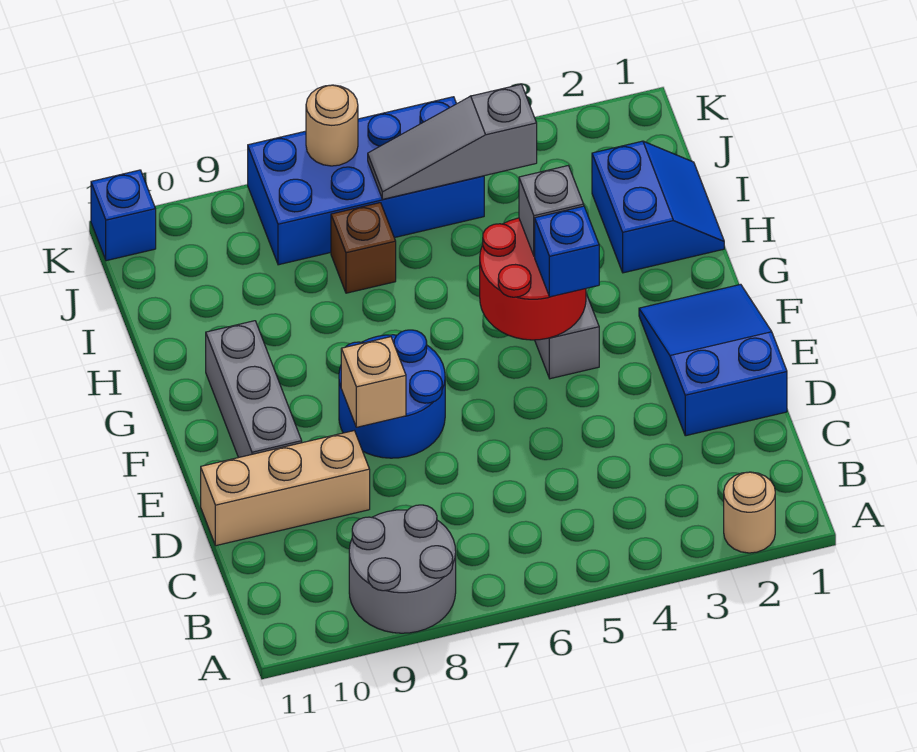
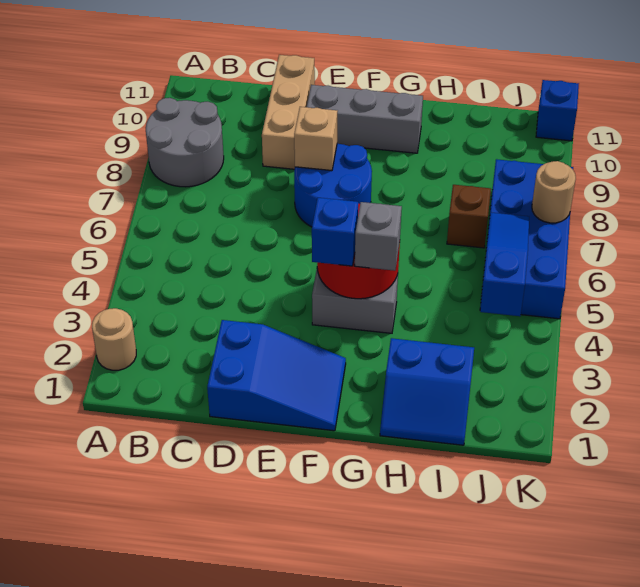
grey slope J4:J6 level 2 top 4 -> blue slope J4:J6 level 2 top 4

